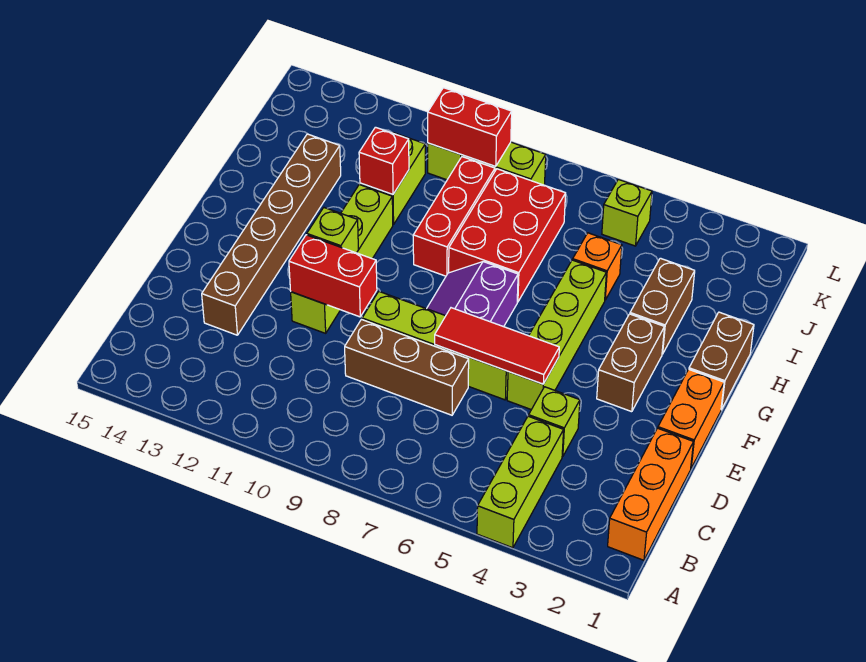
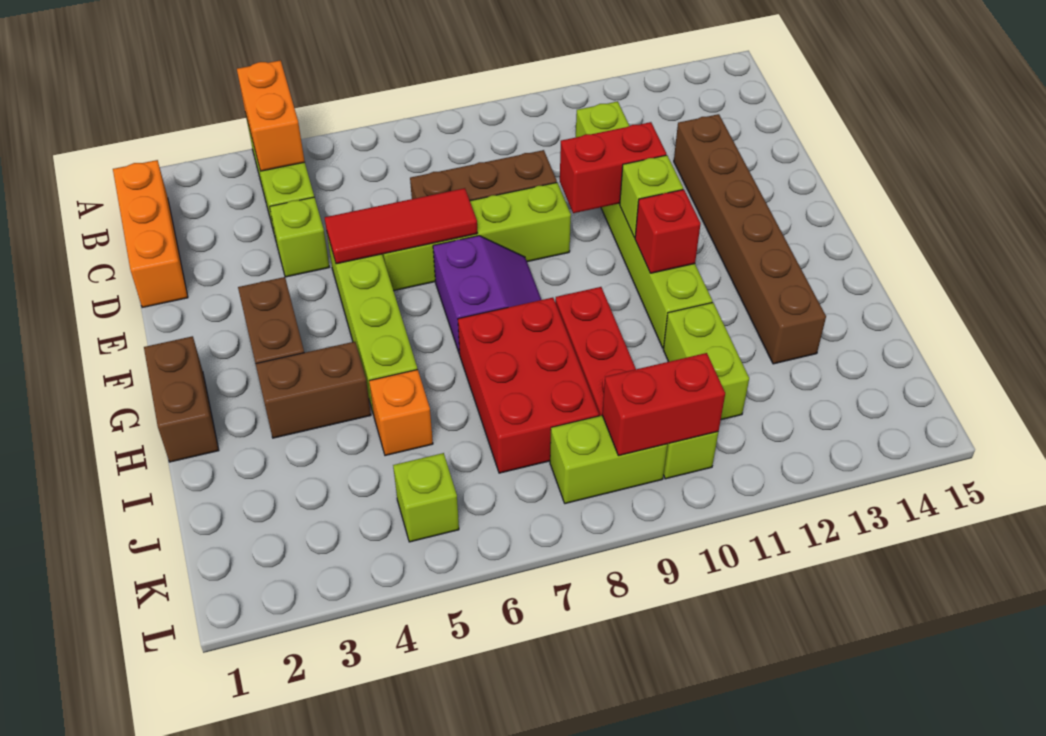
orange brick E1:F1 level 1 -> orange brick A4:B4 level 2
lime brick E11:H11 level 1 -> lime brick C11:H11 level 1
brown brick H3:I3 level 1 -> brown brick H3:H4 level 1
red brick I11 level 2 -> red brick G11 level 2

